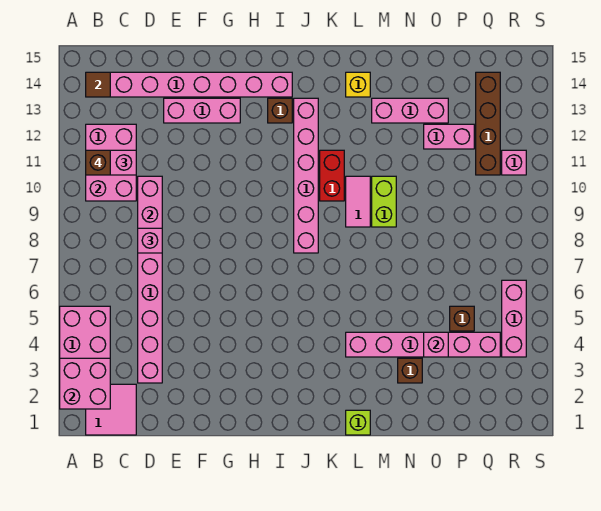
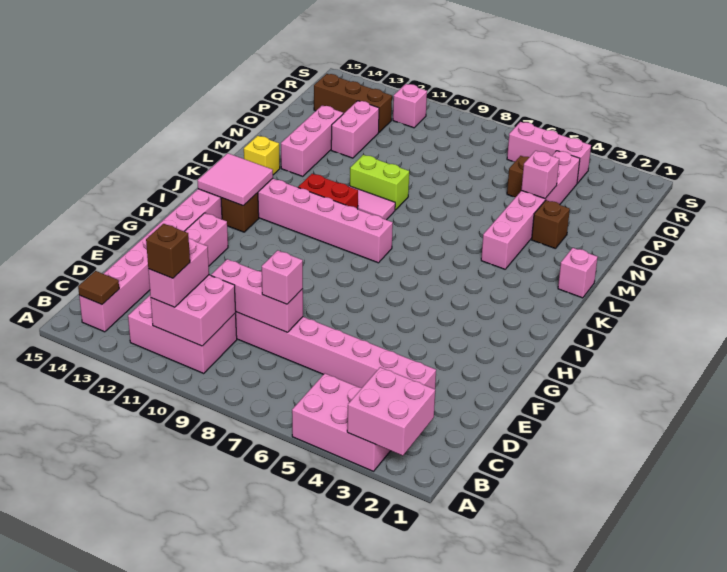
pink tile B1:C2 level 1 -> pink tile I13:J14 level 2
lime brick L1 level 1 -> pink brick L1 level 1
brown brick Q11:Q14 level 1 -> brown brick Q12:Q14 level 1

